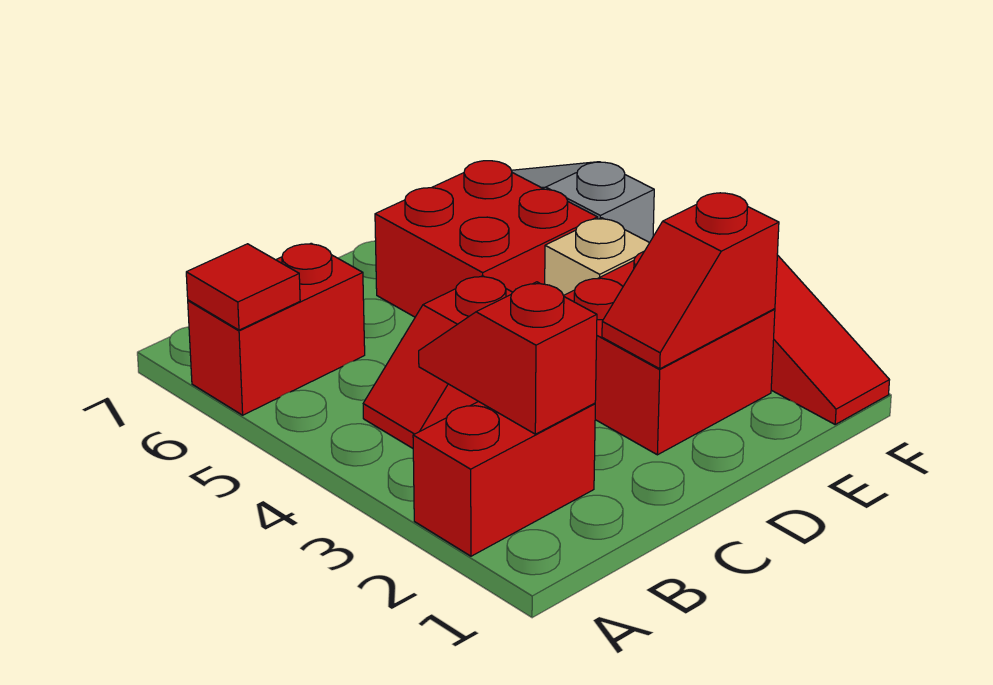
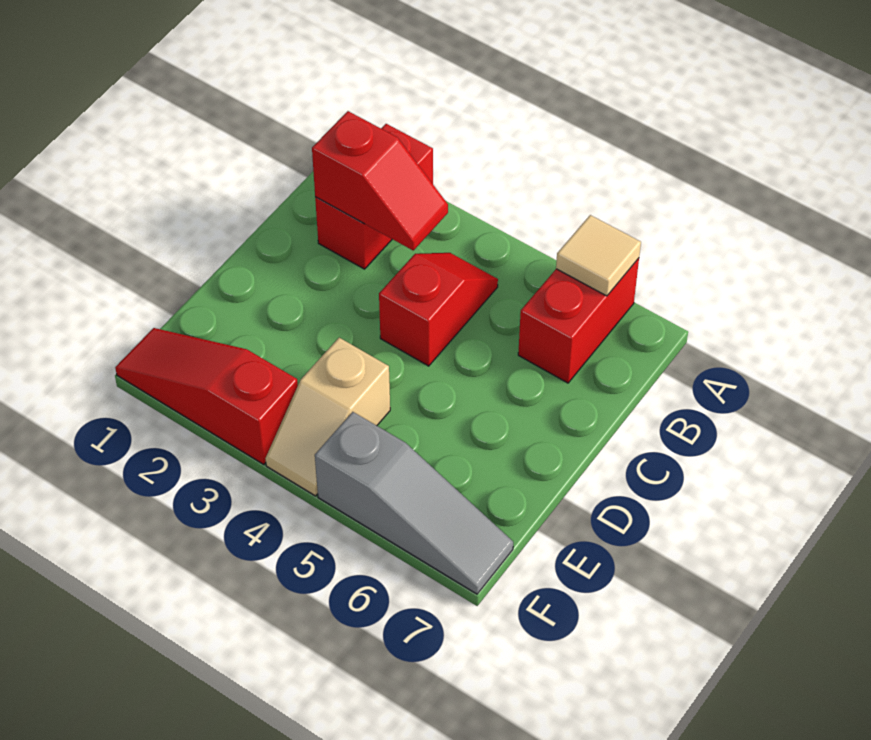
red tile A6 level 2 -> tan tile A6 level 2
red brick D2:E3 level 1 -> none
red slope D2:E2 level 2 top E -> none
red brick D5:E6 level 1 -> none

